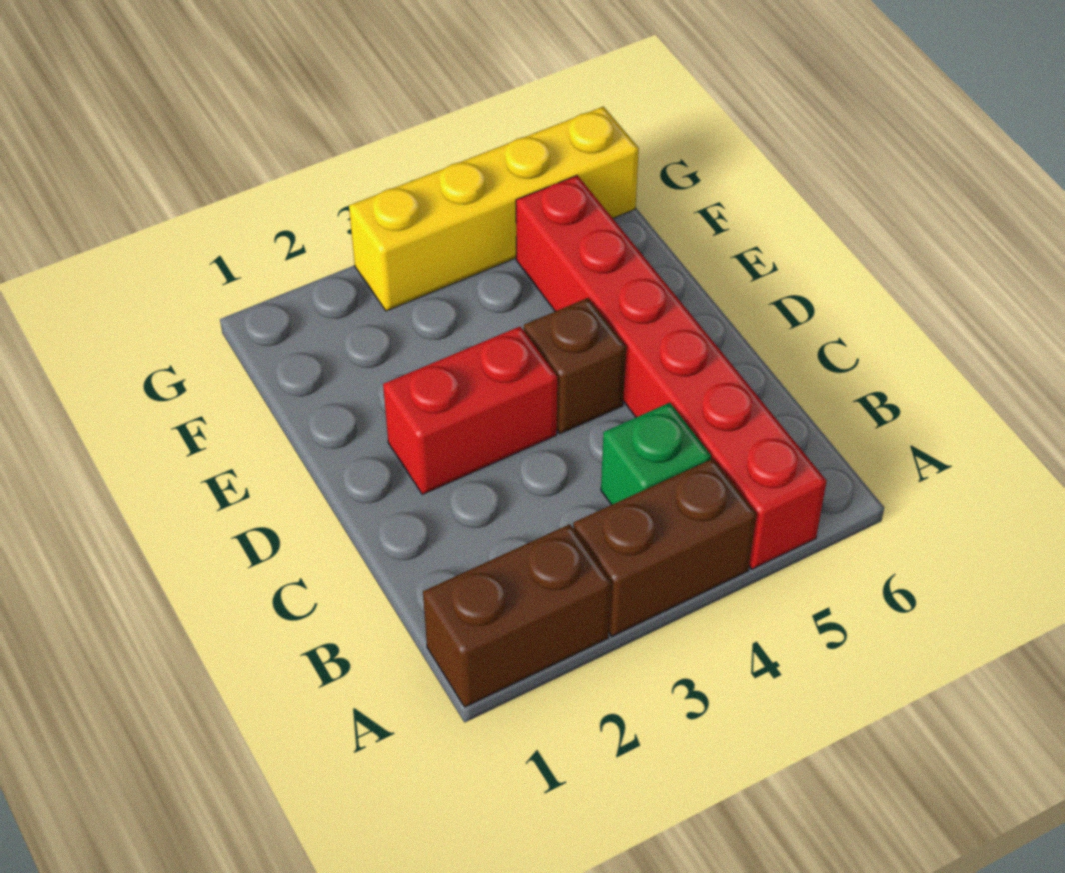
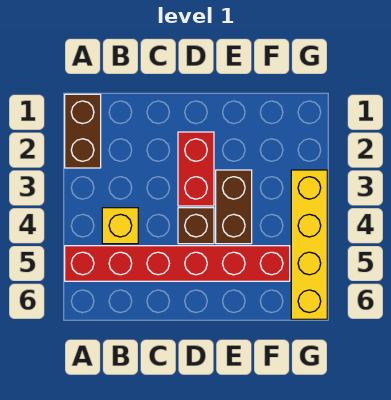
brown brick A3:A4 level 1 -> brown brick E3:E4 level 1
green brick B4 level 1 -> yellow brick B4 level 1

